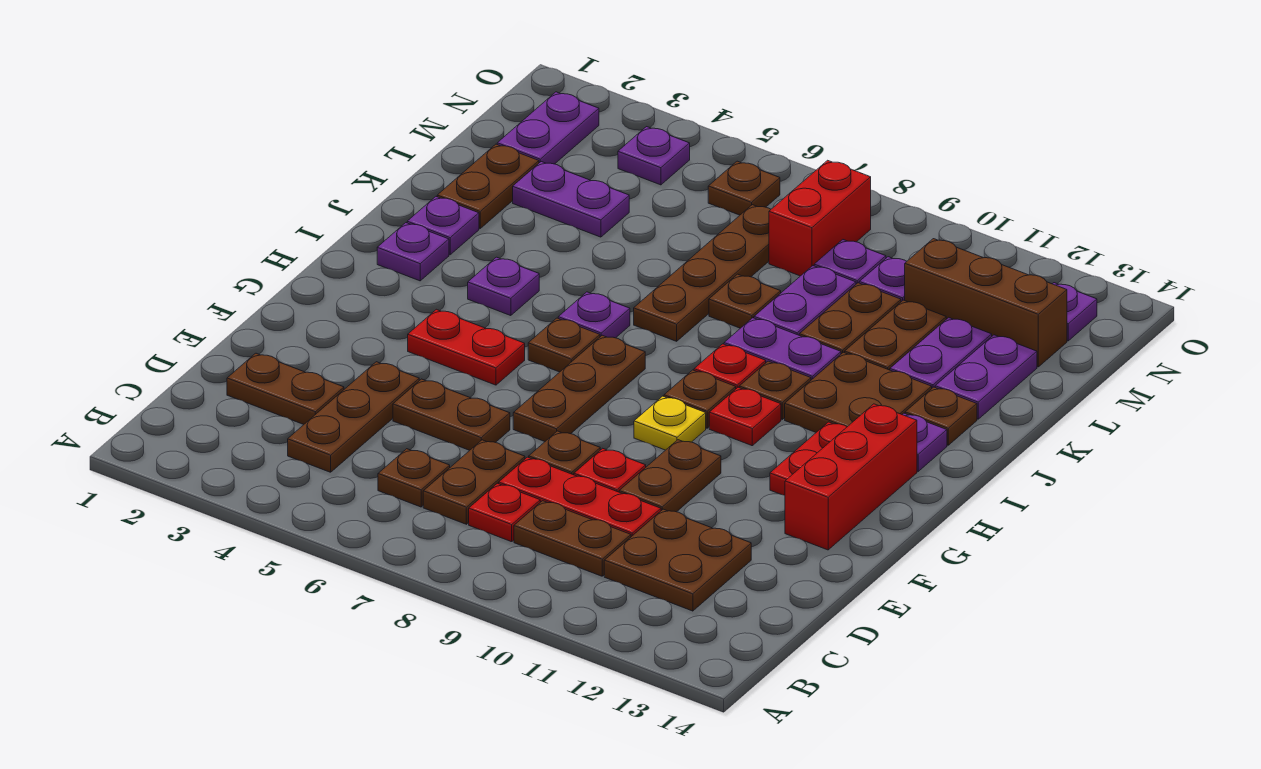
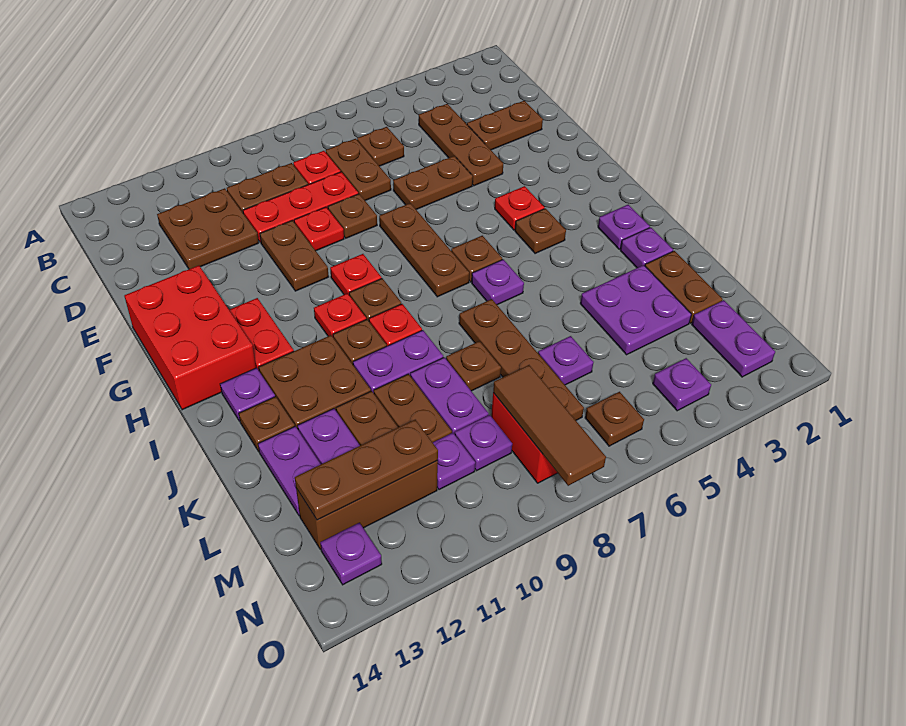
red brick F13:H13 level 1 -> red brick F13:H14 level 1
red plate G4:G5 level 1 -> red plate G4 level 1
yellow plate G9 level 1 -> red plate G9 level 1
none -> brown plate H4 level 1
purple plate I4 level 1 -> purple plate L6 level 1
purple plate L3:L4 level 1 -> purple plate K3:L4 level 1
none -> brown tile M8:O8 level 2
none -> brown plate M11:M13 level 2

